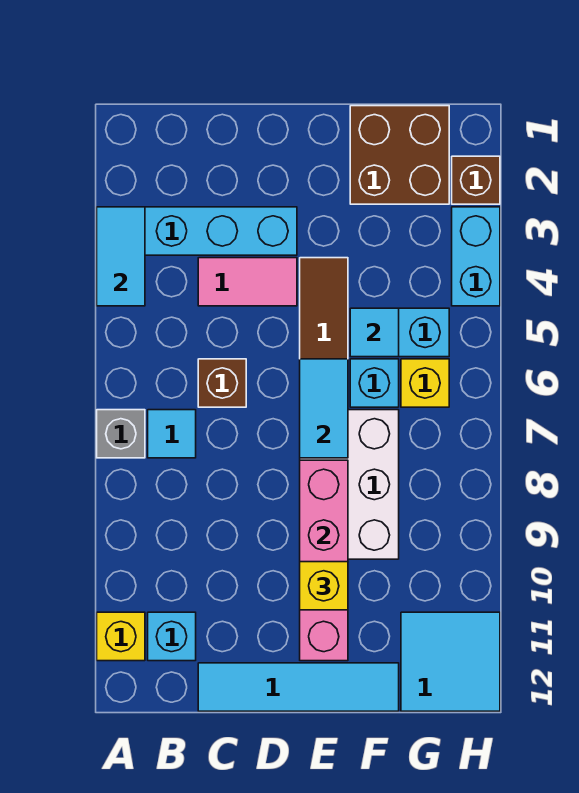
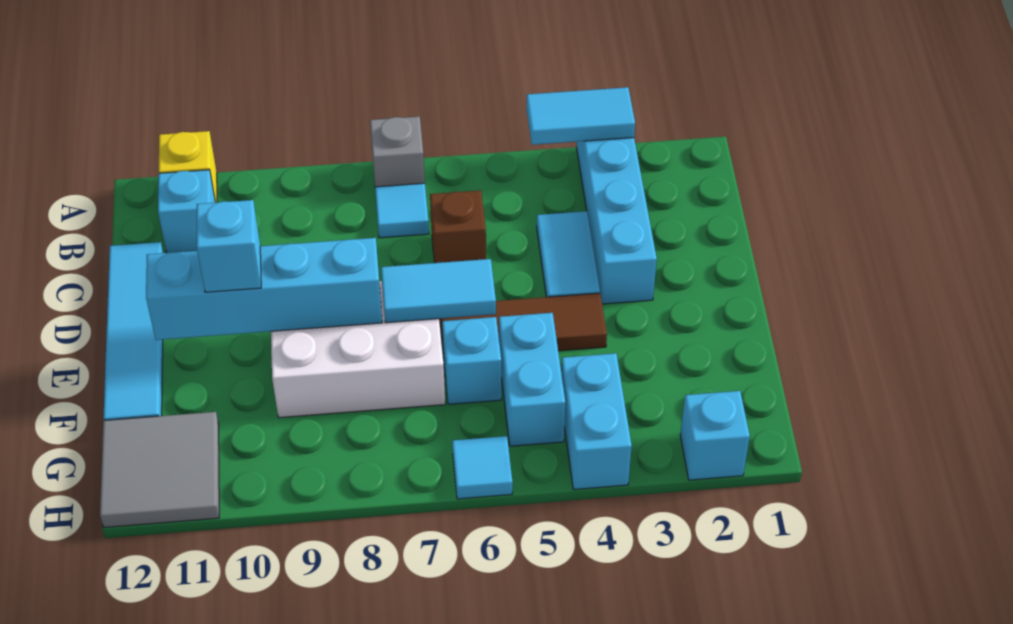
pink tile C4:D4 level 1 -> cyan tile C4:D4 level 1
pink brick E8:E11 level 2 -> cyan brick E8:E11 level 2
yellow brick E10 level 3 -> cyan brick E10 level 3
brown brick F1:G2 level 1 -> none
cyan tile F5 level 2 -> cyan tile H6 level 1
yellow brick G6 level 1 -> none
cyan tile G11:H12 level 1 -> grey tile G11:H12 level 1
brown brick H2 level 1 -> cyan brick H2 level 1
cyan brick H3:H4 level 1 -> cyan brick G4:H4 level 1

